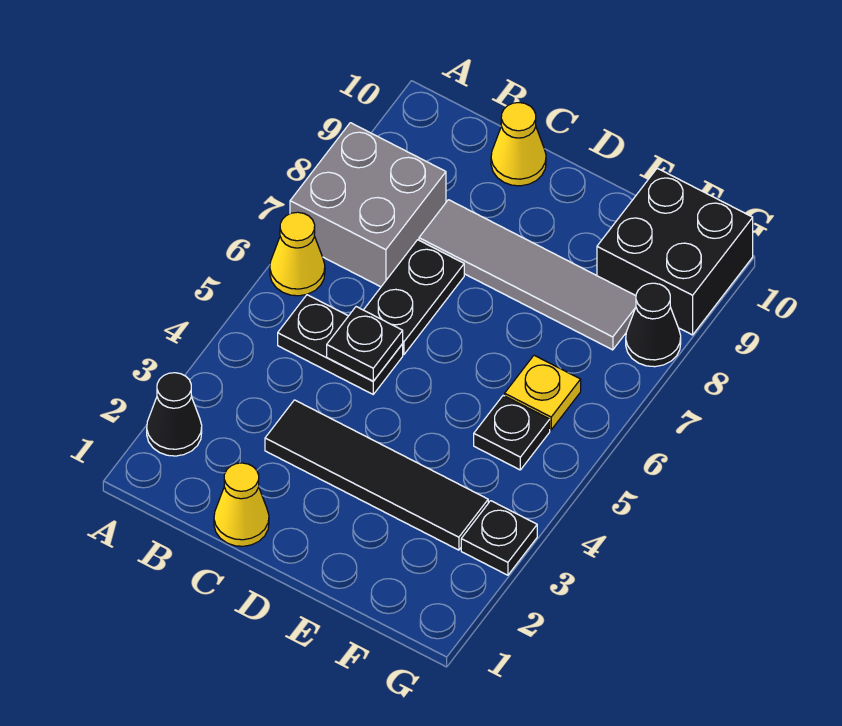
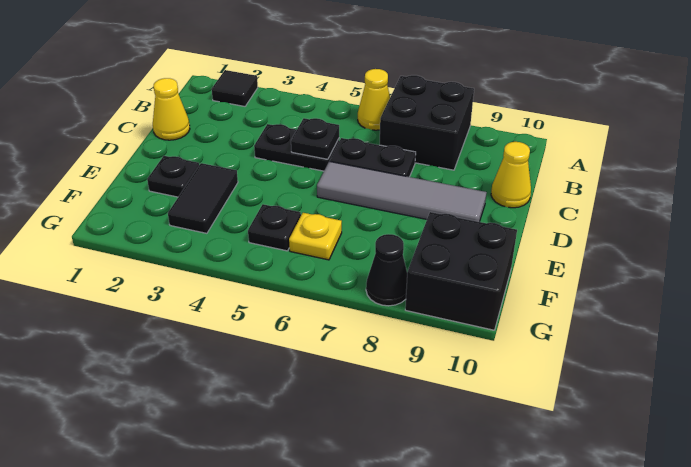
black cone A2 level 1 -> black tile A2 level 1
grey brick A7:B8 level 1 -> black brick A7:B8 level 1
black plate B5:C5 level 1 -> black plate C4:C5 level 1
black tile C3:F3 level 1 -> black tile E3:F3 level 1
grey tile C8:F8 level 1 -> grey tile D6:D9 level 1
black plate G3 level 1 -> black plate E2 level 1

